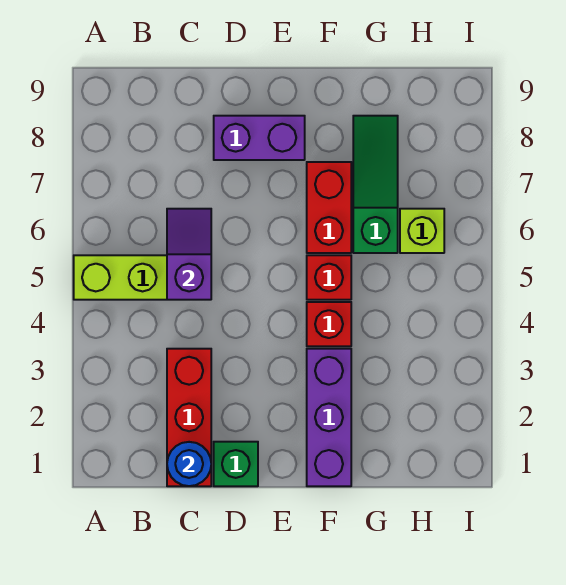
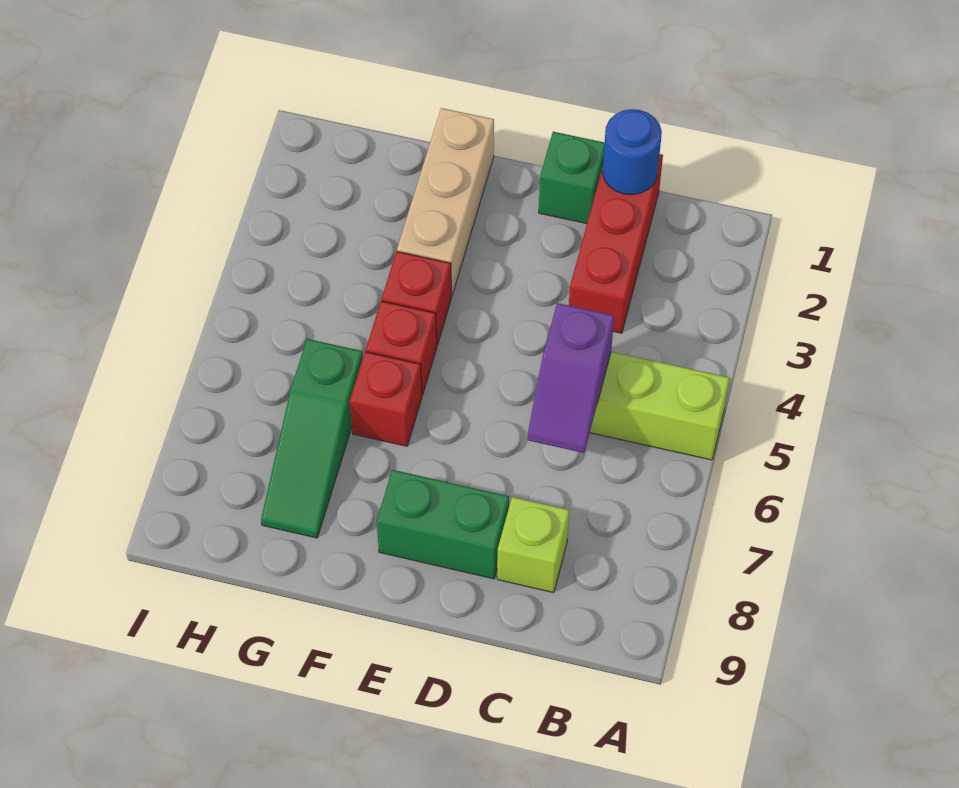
purple brick D8:E8 level 1 -> green brick D8:E8 level 1
purple brick F1:F3 level 1 -> tan brick F1:F3 level 1
red brick F6:F7 level 1 -> red brick F6 level 1
lime brick H6 level 1 -> lime brick C8 level 1

